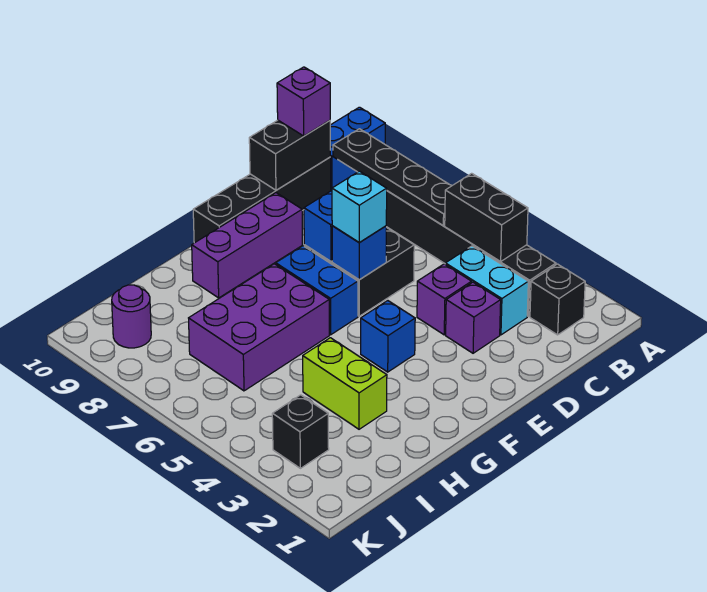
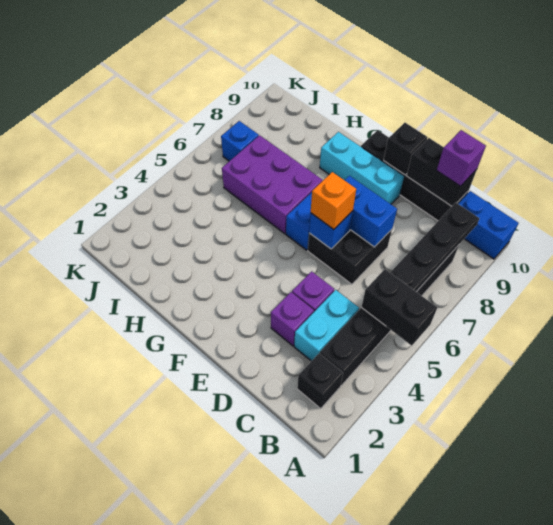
black brick B4:B5 level 2 -> black brick A5:B5 level 2
cyan brick E6 level 3 -> orange brick E6 level 3
purple brick E9:G9 level 1 -> cyan brick E9:G9 level 1
blue brick F4 level 1 -> blue brick J7 level 1
lime brick H3:H4 level 1 -> none
black brick J3 level 1 -> black brick E10 level 2
purple round brick J9 level 1 -> none

